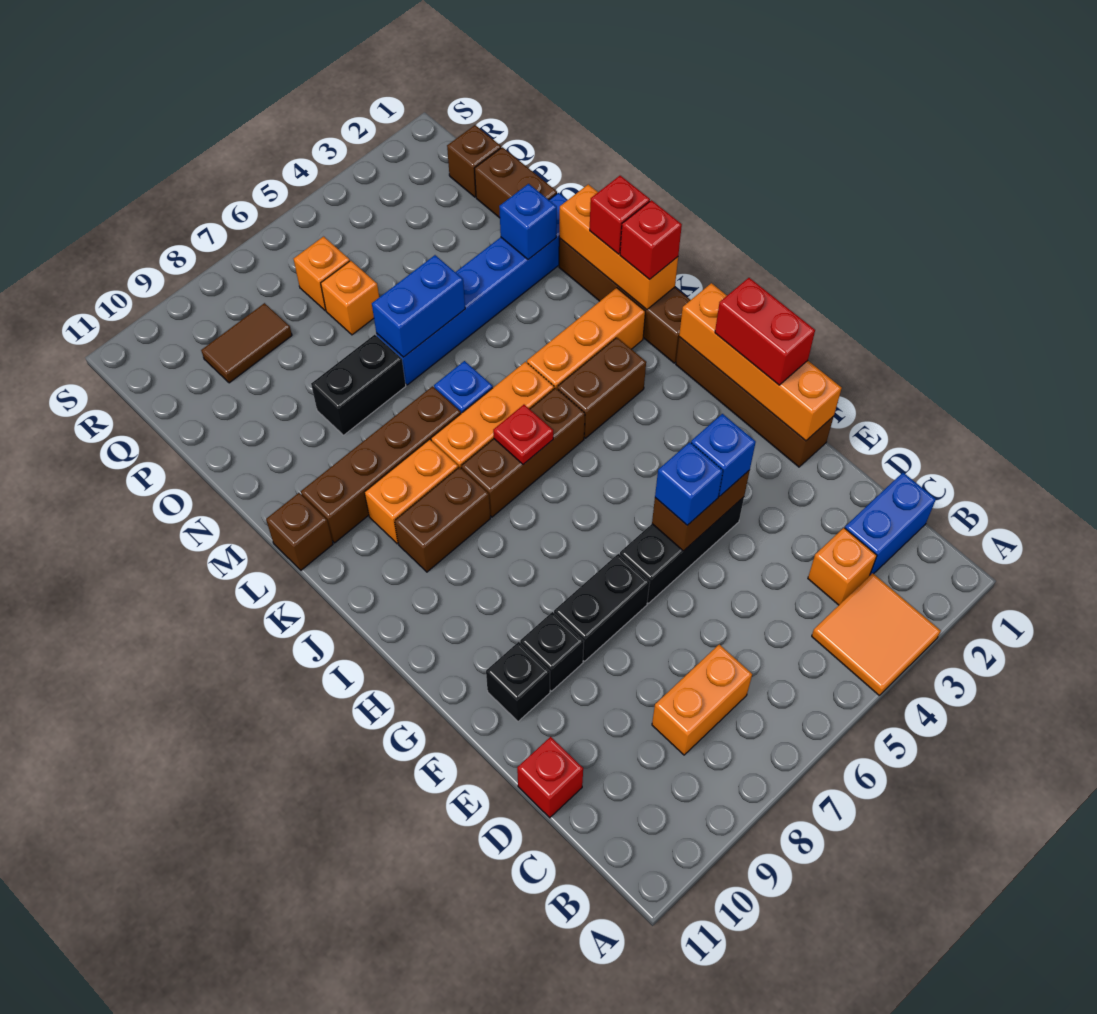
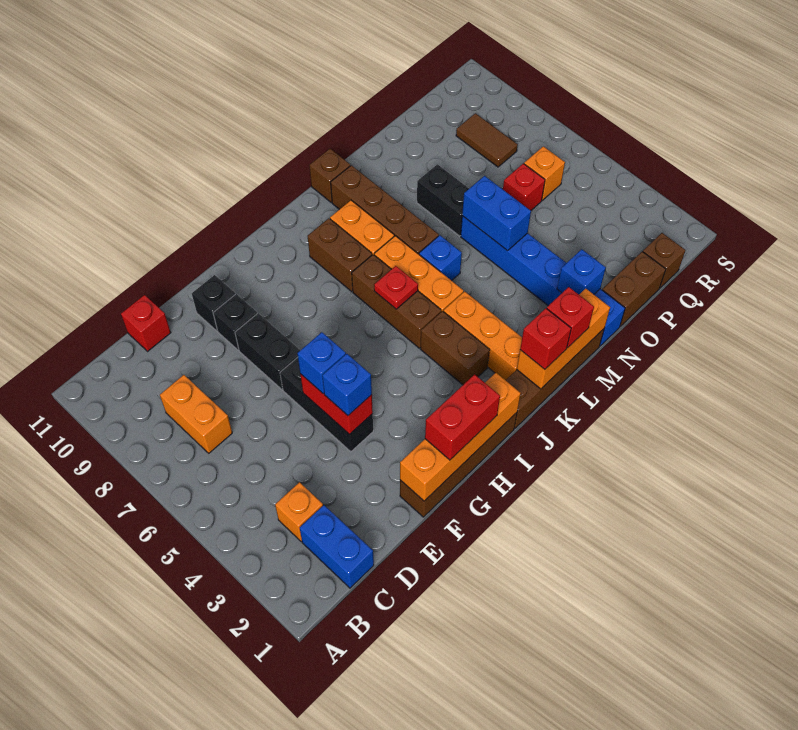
orange tile A3:B4 level 1 -> none
brown brick F4:F5 level 2 -> red brick F4:F5 level 2
orange brick P6 level 1 -> red brick P6 level 1

